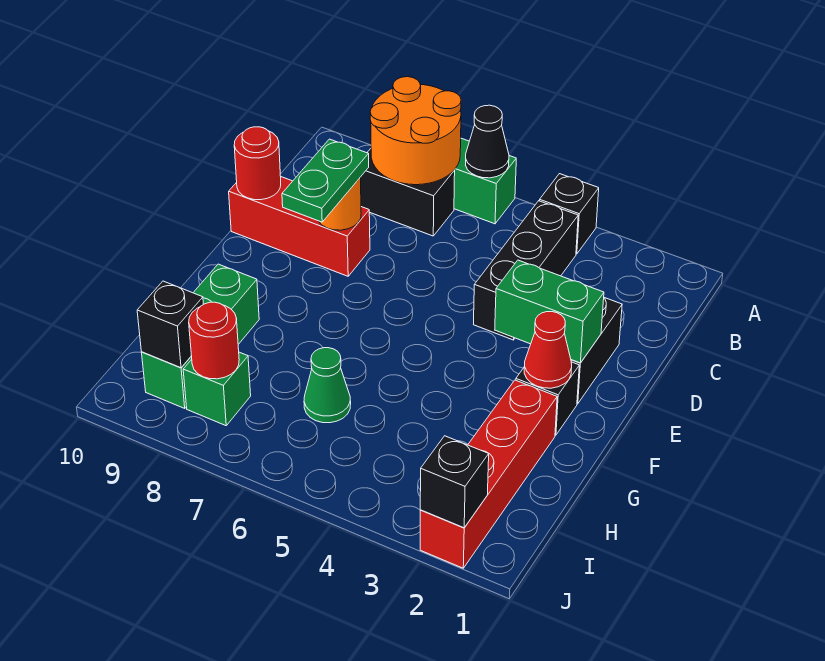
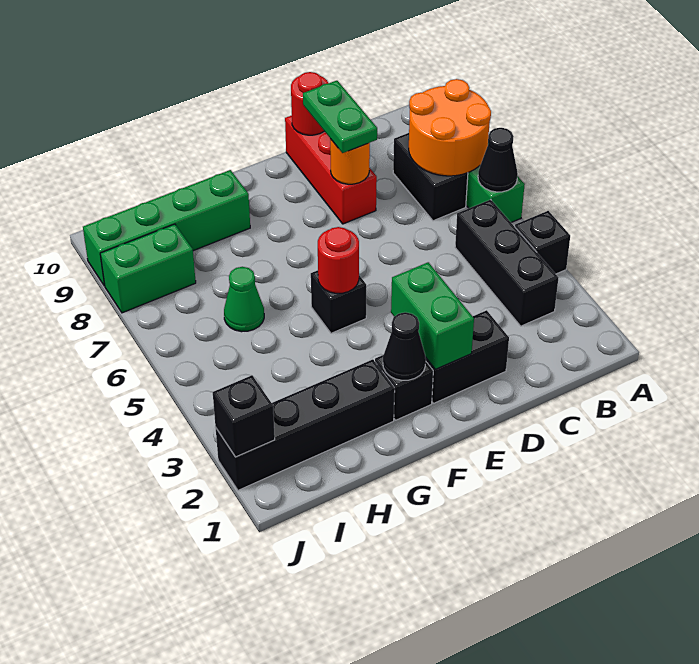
black brick B4:D4 level 1 -> black brick B3:B5 level 1
green plate D8:E8 level 3 -> green plate D8:D9 level 3
red cone F2 level 2 -> black cone F2 level 2
red brick G2:J2 level 1 -> black brick G2:J2 level 1
green brick G9:I9 level 1 -> green brick G9:J9 level 1
green brick I8 level 1 -> green brick I8:J8 level 1
red round brick I8 level 2 -> red round brick F5 level 2
black brick I9 level 2 -> black brick F5 level 1

